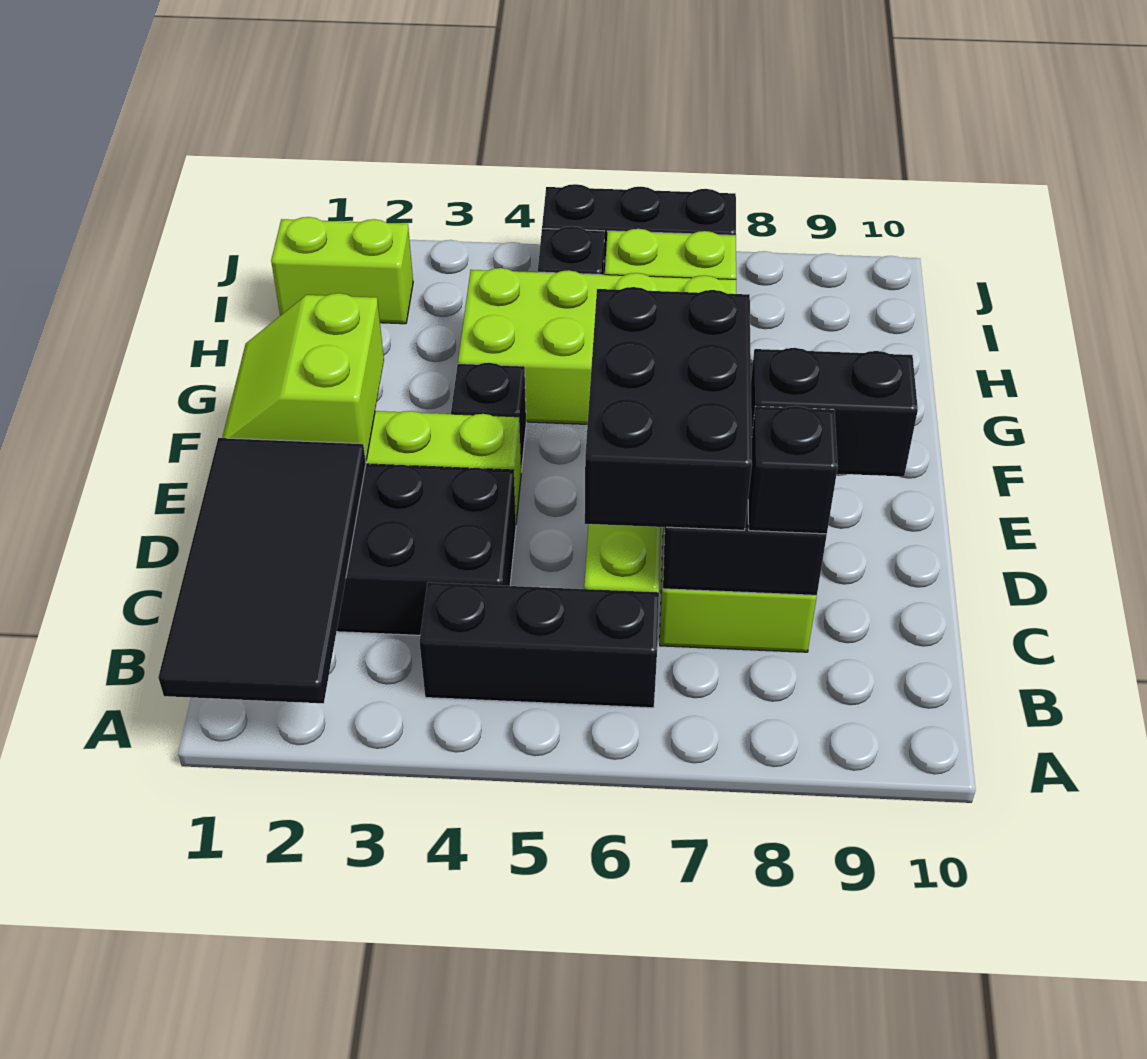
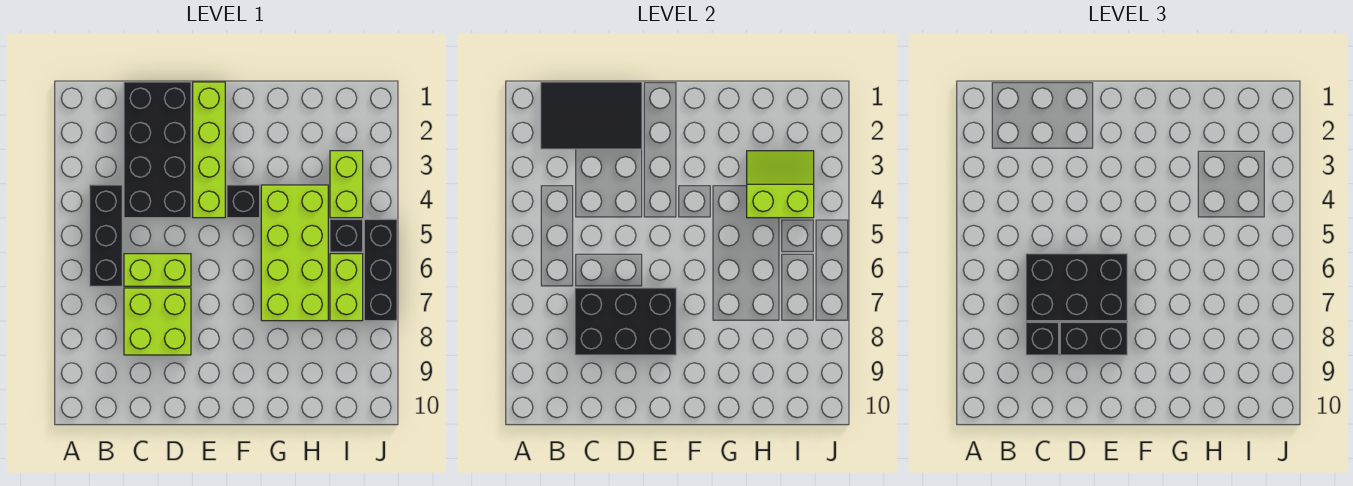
black tile A1:D2 level 2 -> black tile B1:D2 level 2
black brick D8:D9 level 3 -> black brick D8:E8 level 3
lime slope E1:F2 level 2 top 2 -> lime slope H3:I4 level 2 top 4
lime brick I1:I2 level 1 -> lime brick I3:I4 level 1

